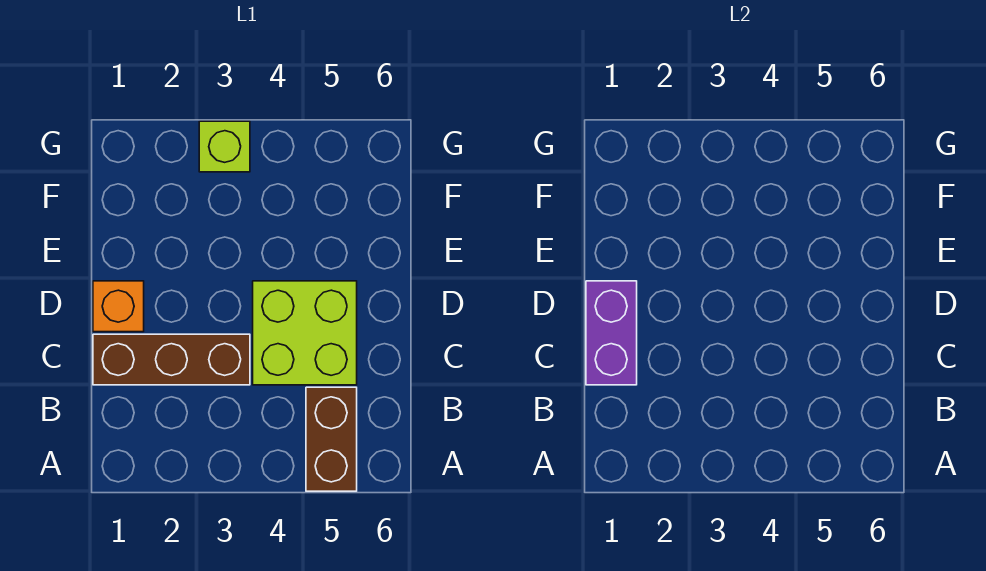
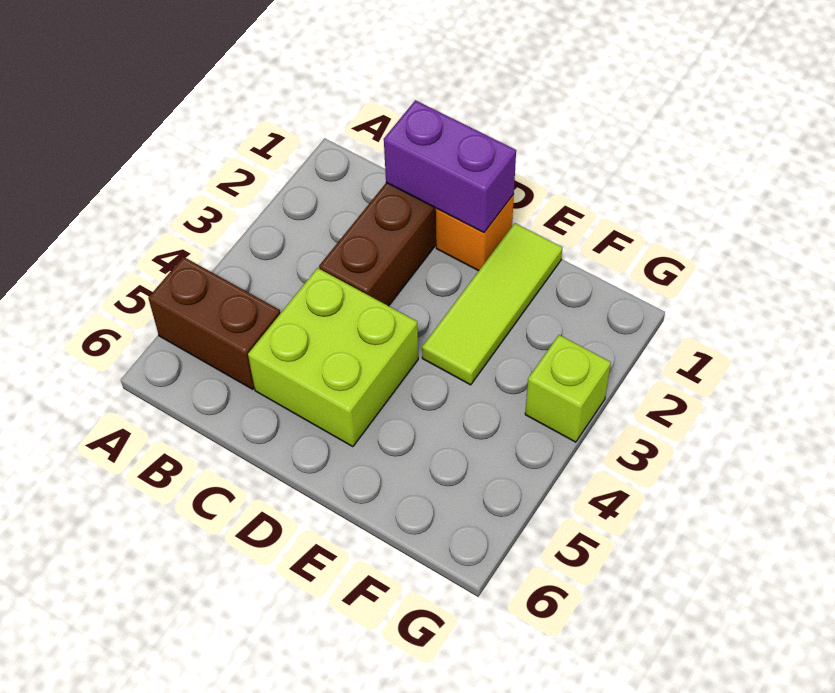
none -> lime tile E1:E3 level 1

